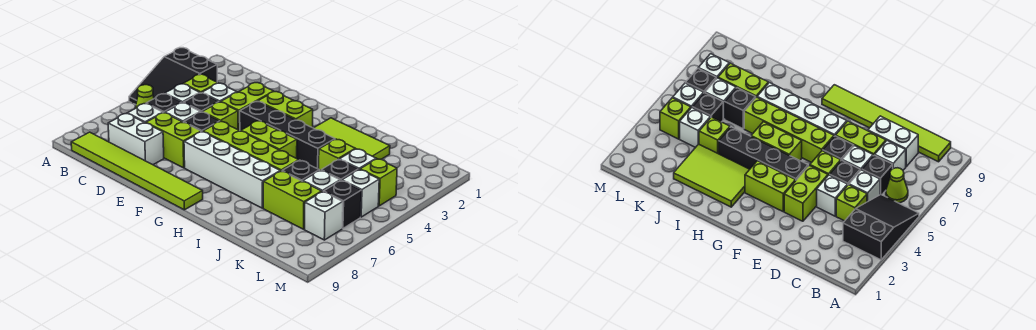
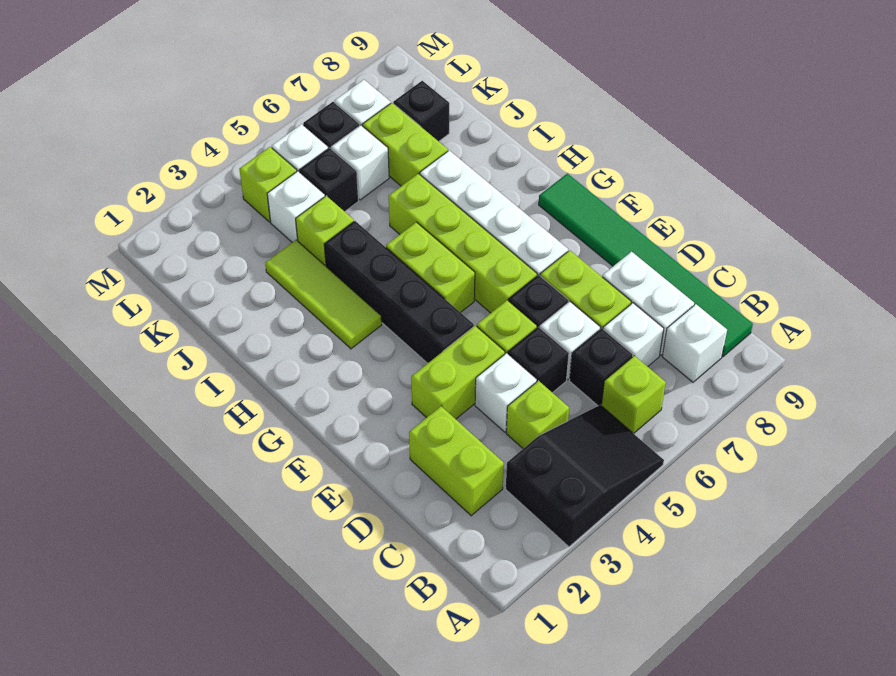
lime cone B6 level 1 -> lime brick B6 level 1
lime tile B9:G9 level 1 -> green tile B9:G9 level 1
white brick C5 level 1 -> white brick B8 level 1
lime brick F3:G3 level 1 -> lime brick C2:D2 level 1
lime tile H2:J3 level 1 -> lime tile H3:J3 level 1
black brick J6 level 1 -> black brick K8 level 1

